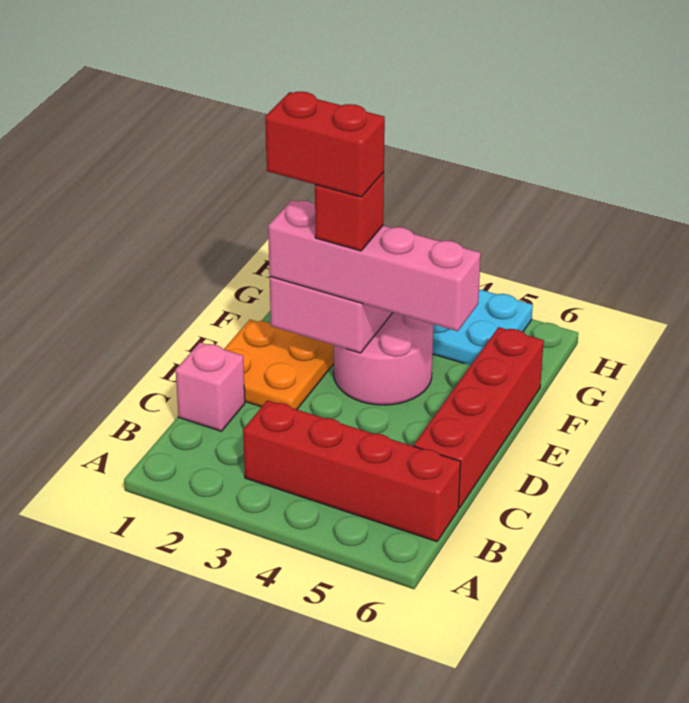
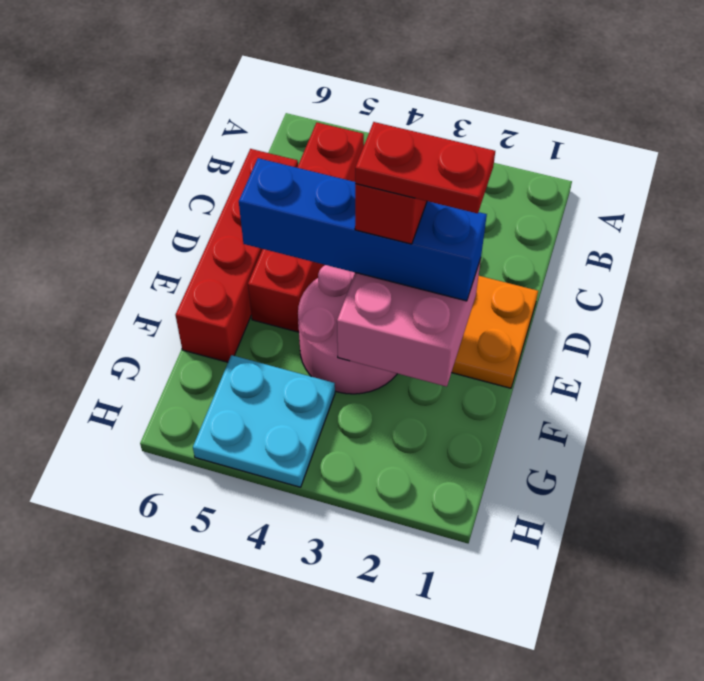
red brick B3:B6 level 1 -> red brick B5:E5 level 1
pink brick C1 level 1 -> none
pink brick E2:E5 level 3 -> blue brick E2:E5 level 3
red brick E2:E3 level 5 -> red plate E2:E3 level 5

